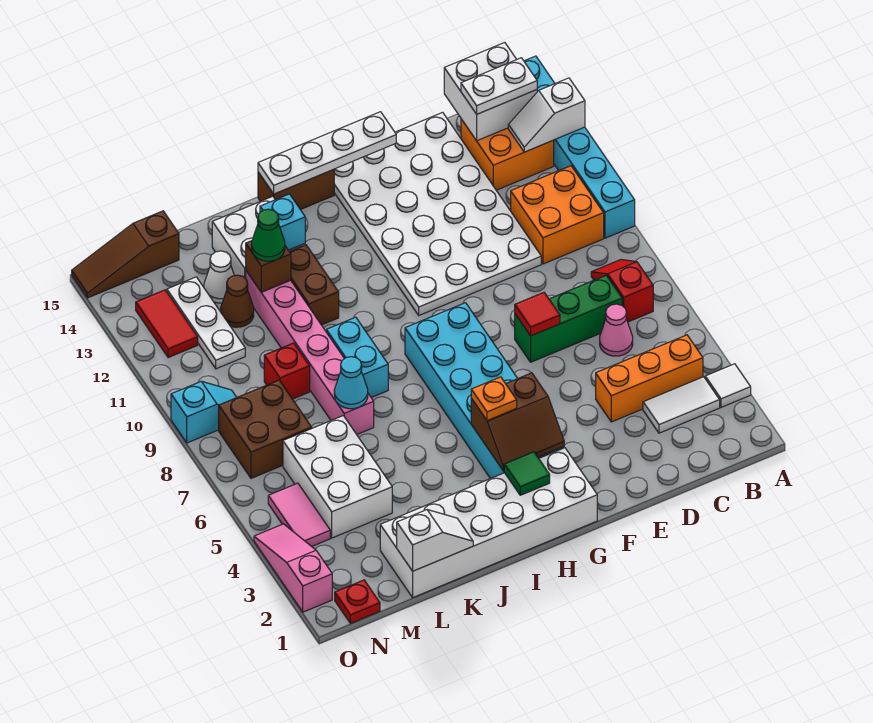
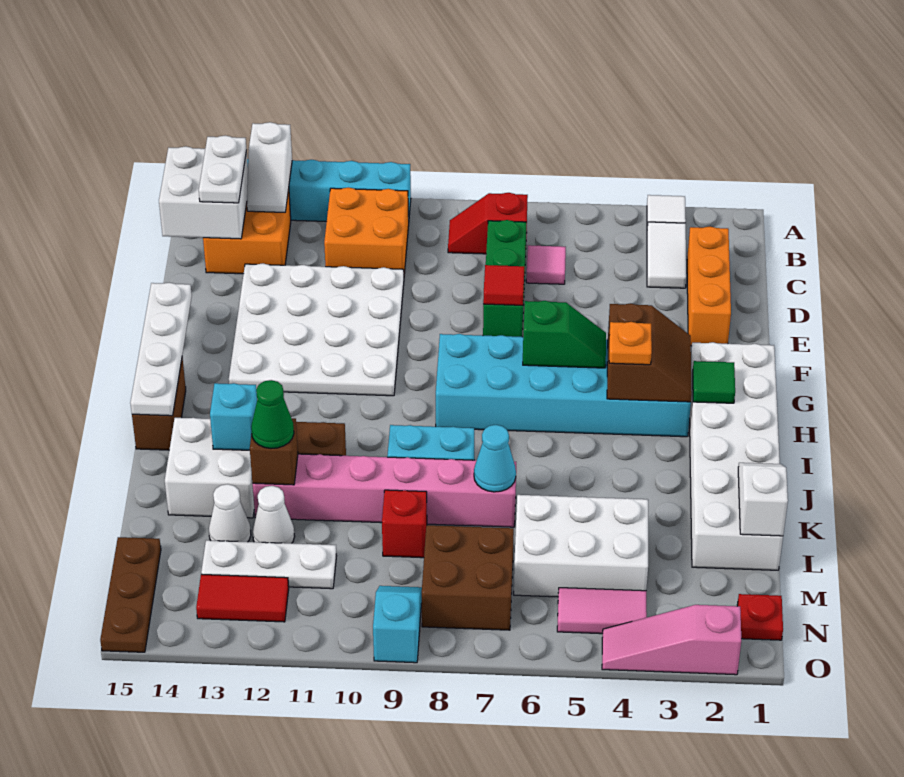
orange brick B4:D4 level 1 -> orange brick C2:E2 level 1
pink cone C6 level 1 -> pink tile C6 level 1
white plate D10:G15 level 1 -> white plate D10:G13 level 1
none -> green slope G5:G6 level 2 top 6
brown cone L12 level 1 -> white cone L12 level 1
brown slope M15:O15 level 1 top M -> brown plate M15:O15 level 1

